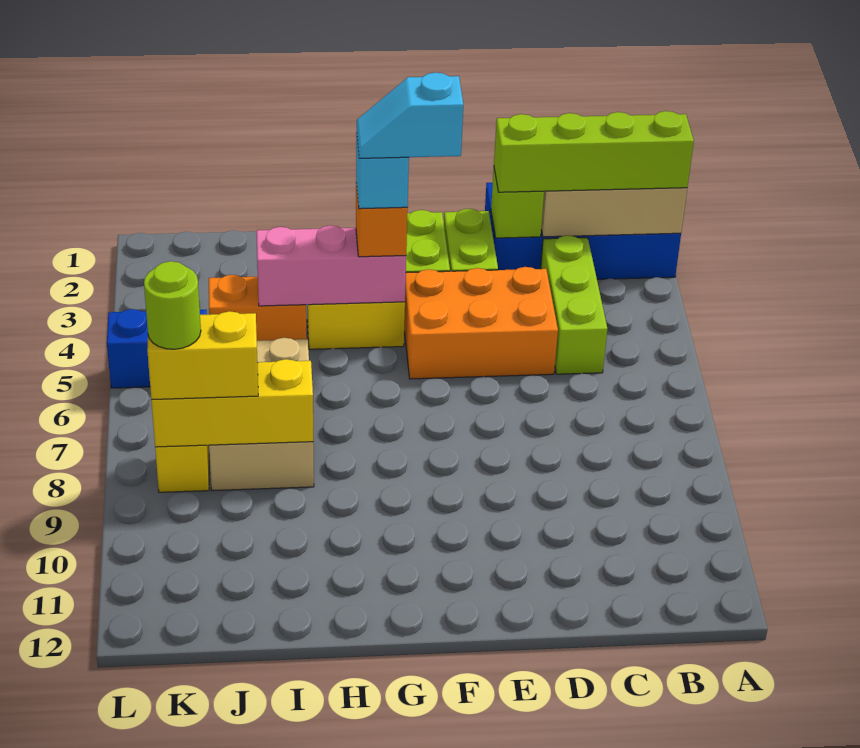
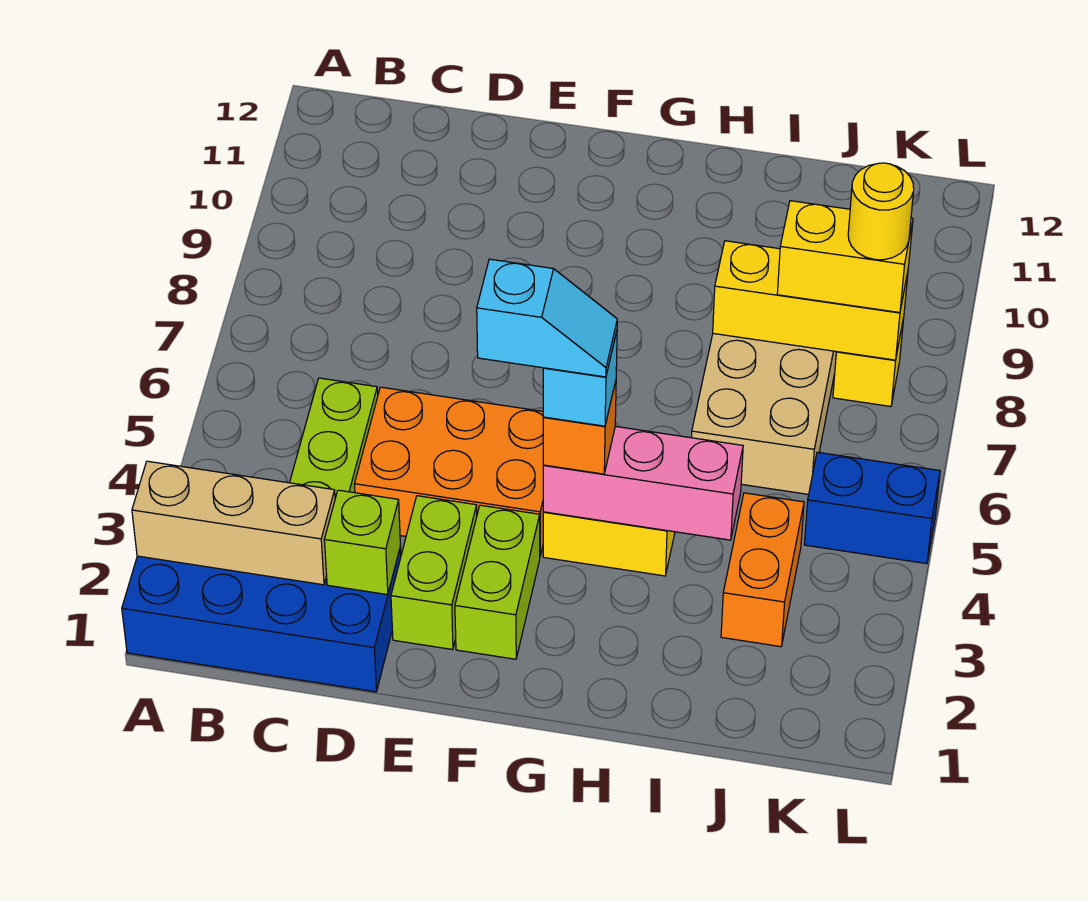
lime brick A2:D2 level 3 -> none
orange brick I4:J4 level 1 -> orange brick J3:J4 level 1
lime round brick K8 level 4 -> yellow round brick K8 level 4

